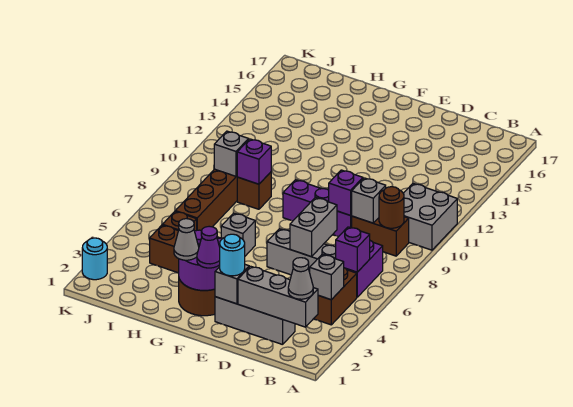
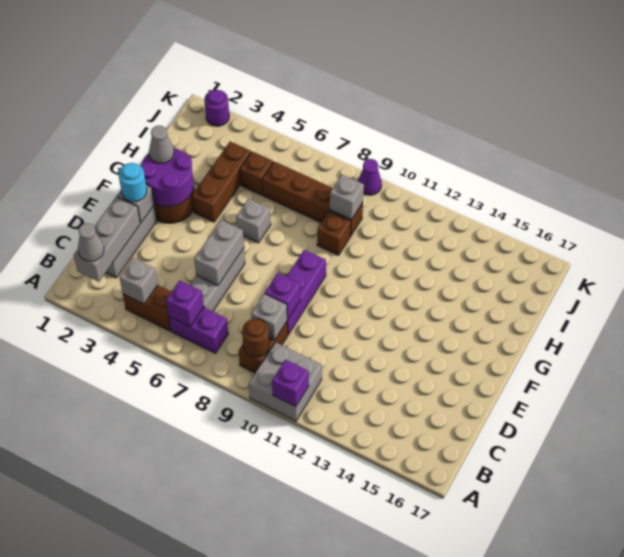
grey brick D6:D7 level 2 -> grey brick D6:E6 level 2
purple cone F2 level 3 -> purple cone K9 level 1
purple brick H9 level 2 -> purple brick A11 level 2
cyan round brick K2 level 1 -> purple round brick K2 level 1

